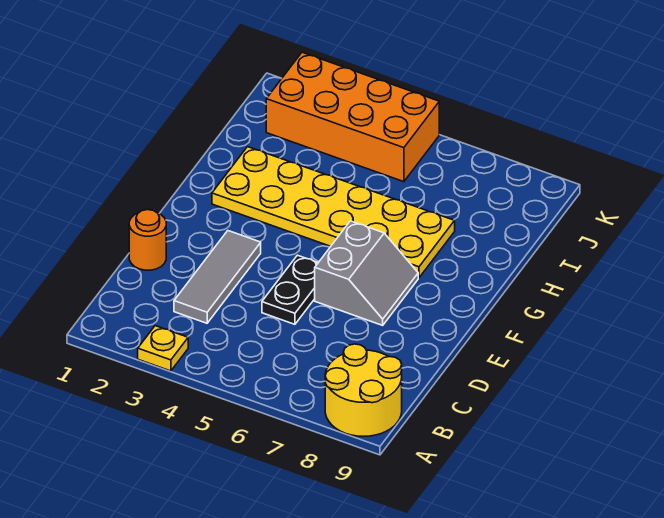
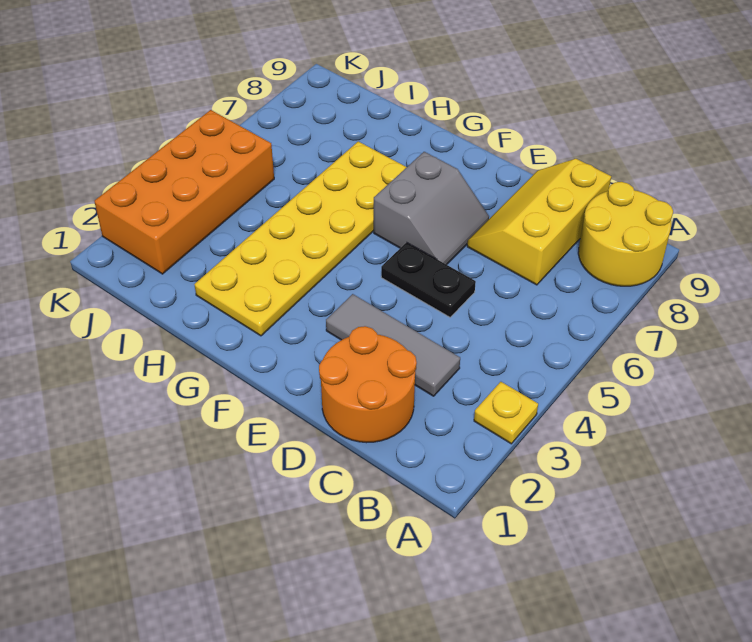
none -> yellow slope C7:D9 level 1 top C
orange round brick D1 level 1 -> orange round brick C1:D2 level 1
grey slope E6:F7 level 1 top 6 -> grey slope E6:F7 level 1 top F

